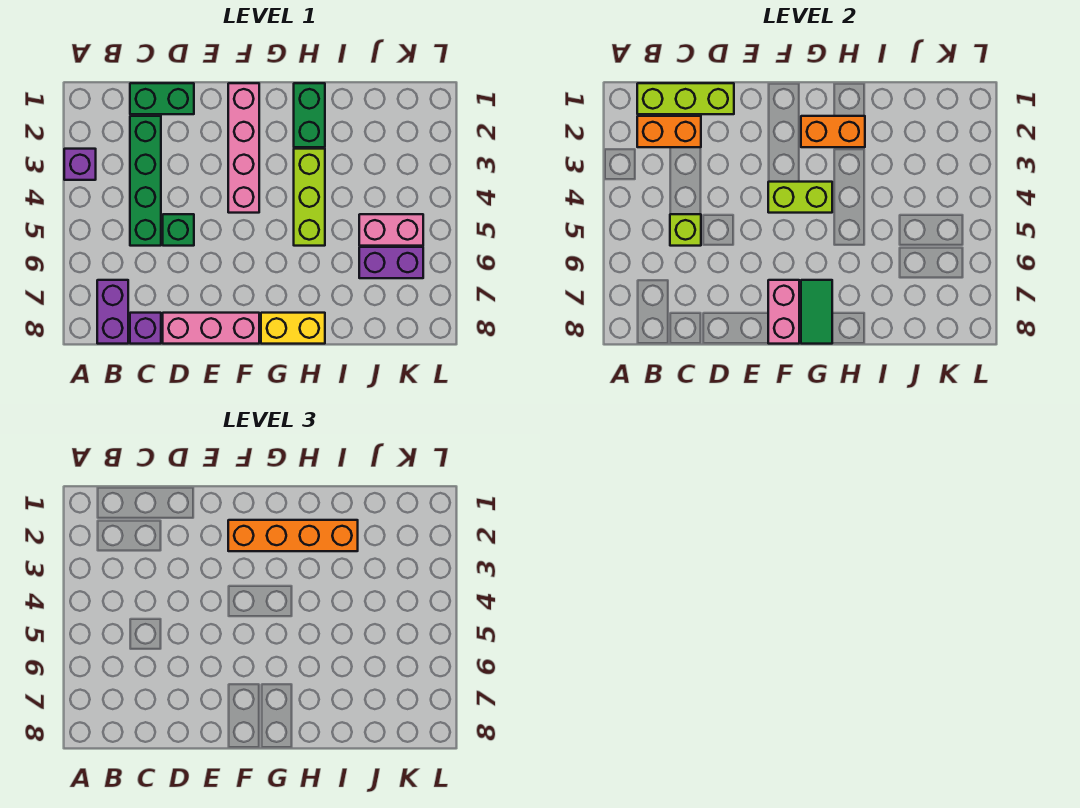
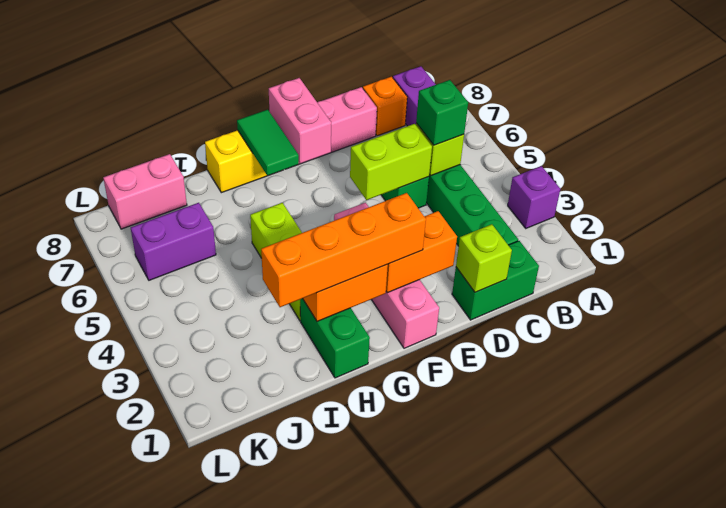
lime brick B1:D1 level 2 -> lime brick D1 level 2
orange brick B2:C2 level 2 -> orange brick E2:F2 level 2
none -> green brick C5 level 3
purple brick C8 level 1 -> orange brick C8 level 1
lime brick F4:G4 level 2 -> lime brick D5:E5 level 2
pink brick J5:K5 level 1 -> pink brick J8:K8 level 1

